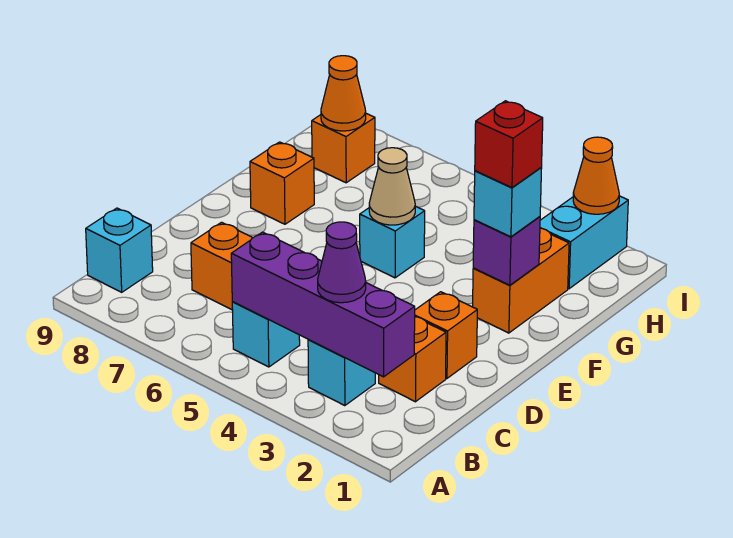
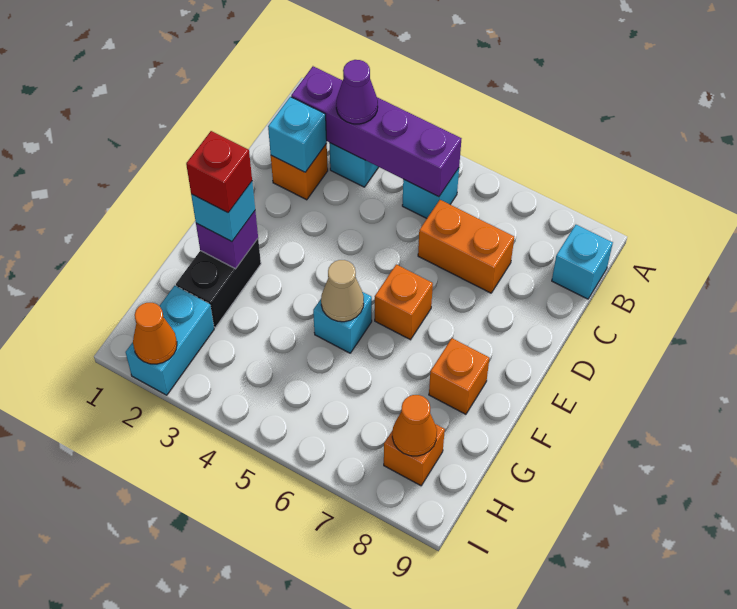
none -> cyan brick C2 level 2
orange brick D2 level 1 -> orange brick E6 level 1
orange brick F2:G2 level 1 -> black brick F2:G2 level 1

